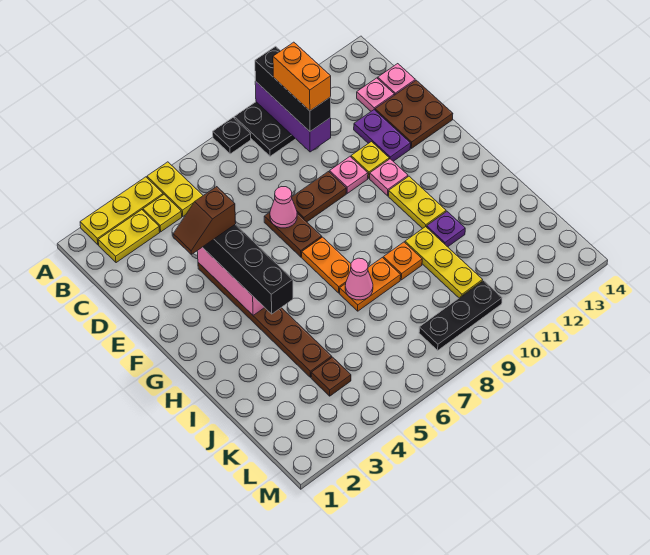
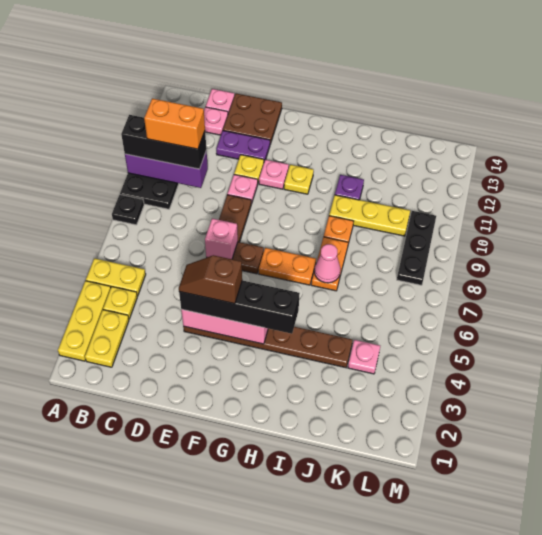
brown slope E3:E4 level 4 top 4 -> brown slope E4:F4 level 4 top F
pink cone E7 level 2 -> pink brick E7 level 2
yellow plate G11:H11 level 1 -> yellow plate G11 level 1
brown plate K4 level 1 -> pink plate K4 level 1

